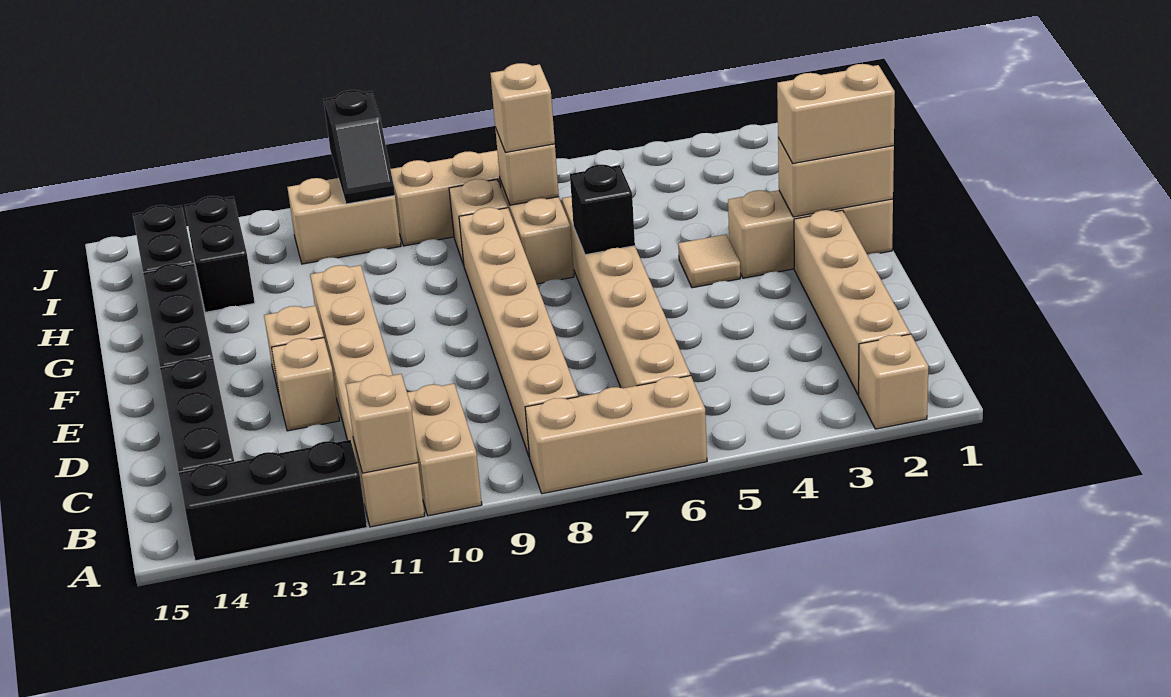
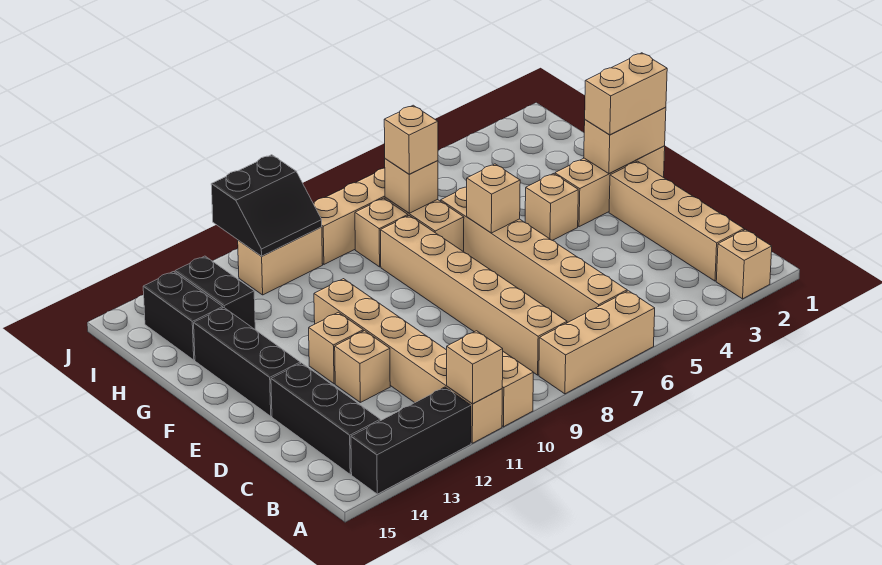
tan tile F4 level 1 -> tan brick F4 level 1
black brick F6 level 2 -> tan brick F6 level 2
black slope I10:J10 level 2 top J -> black slope I10:J11 level 2 top J

